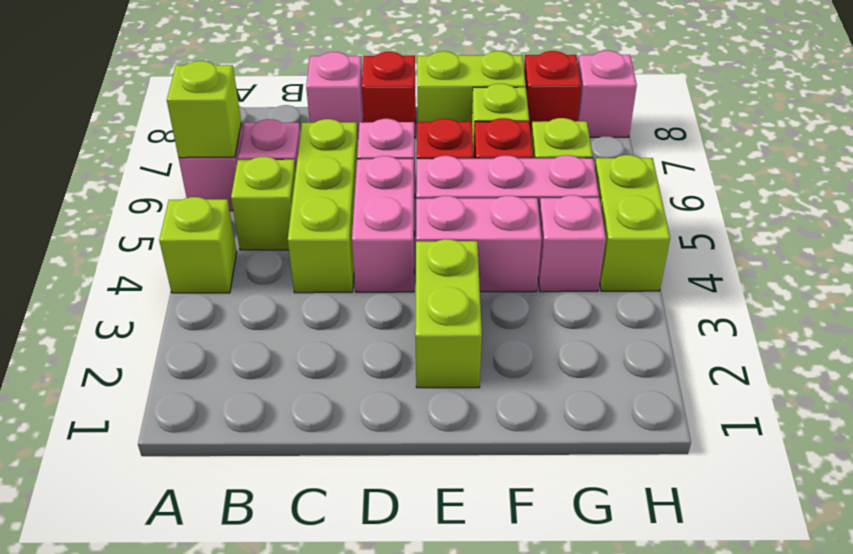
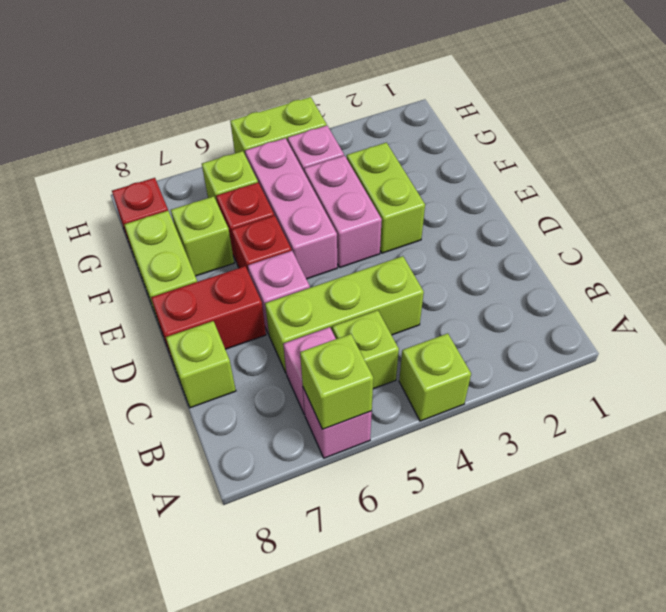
pink brick C8 level 1 -> lime brick C8 level 1
pink brick D4:D5 level 1 -> none
red brick D8 level 1 -> red brick D7:D8 level 1
lime brick E2:E3 level 1 -> lime brick E3:F3 level 1
pink brick H8 level 1 -> none

